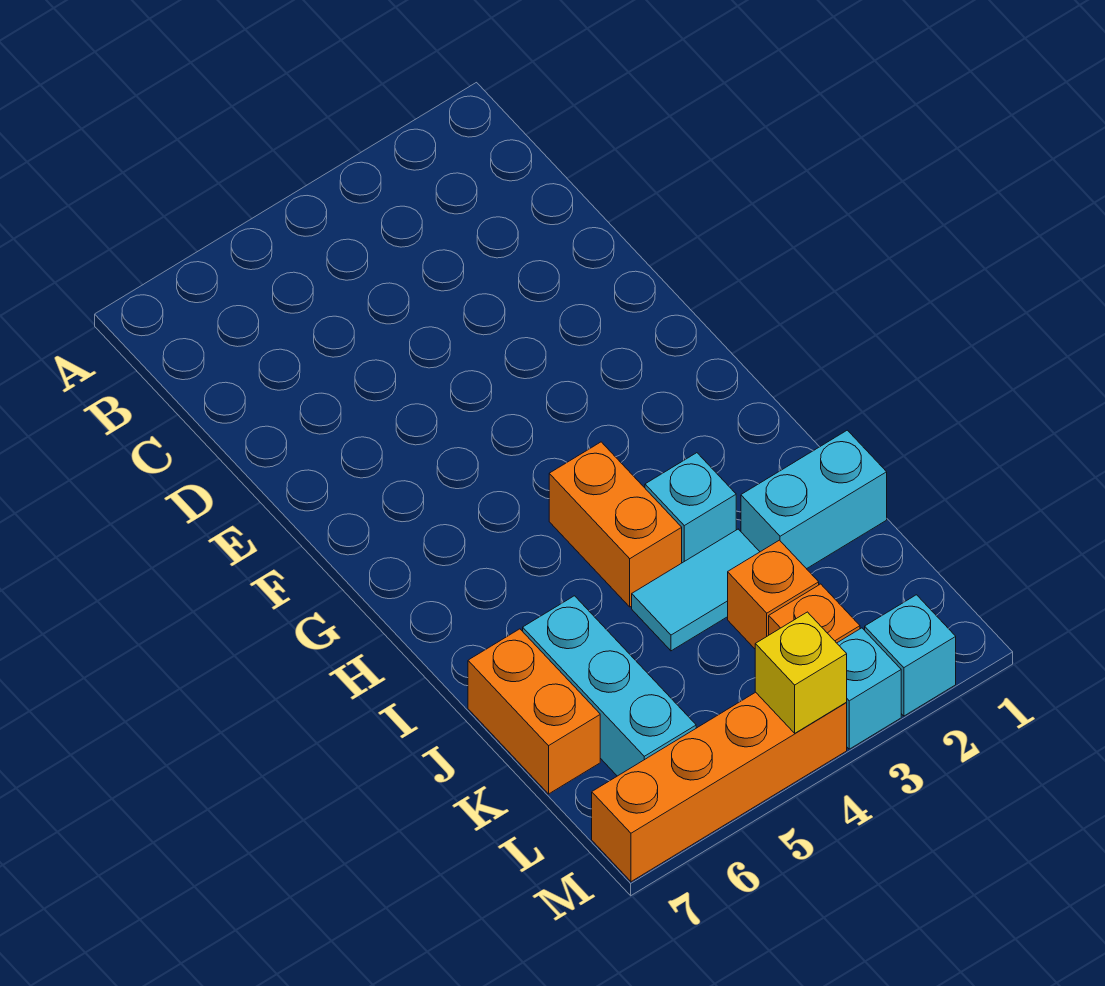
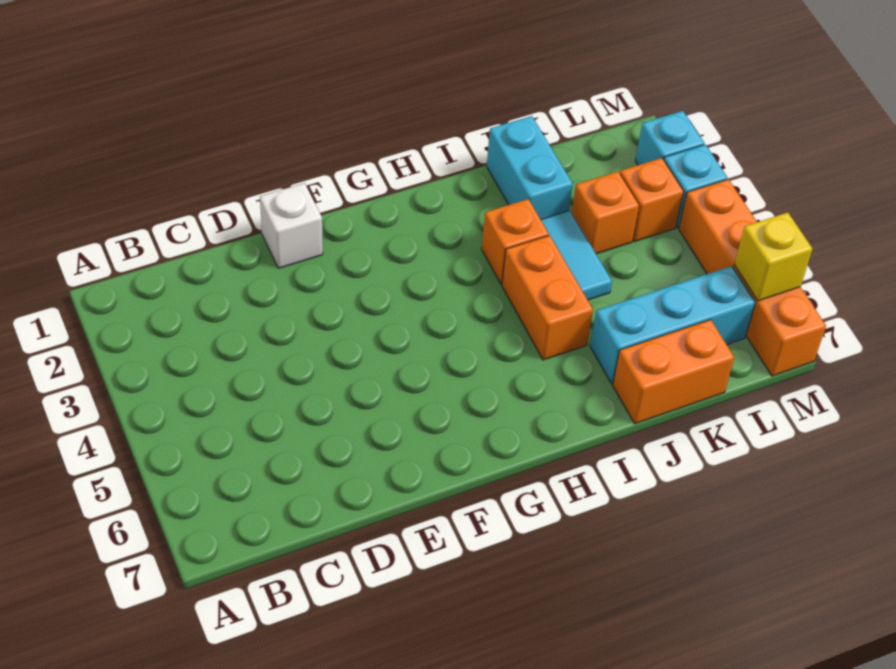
none -> white brick E1 level 1
orange brick H4:I4 level 1 -> orange brick I4:I5 level 1
cyan brick I3 level 1 -> orange brick I3 level 1
yellow brick M4 level 2 -> yellow brick M6 level 2

